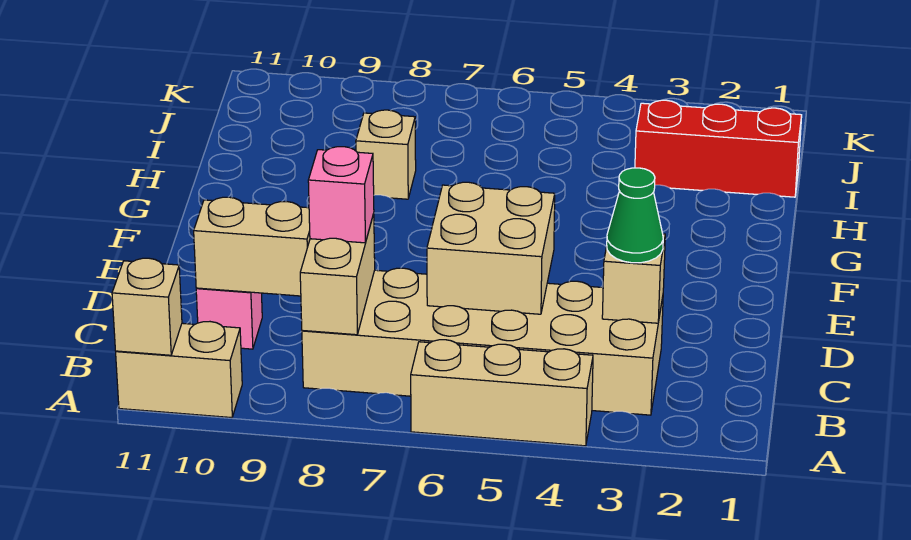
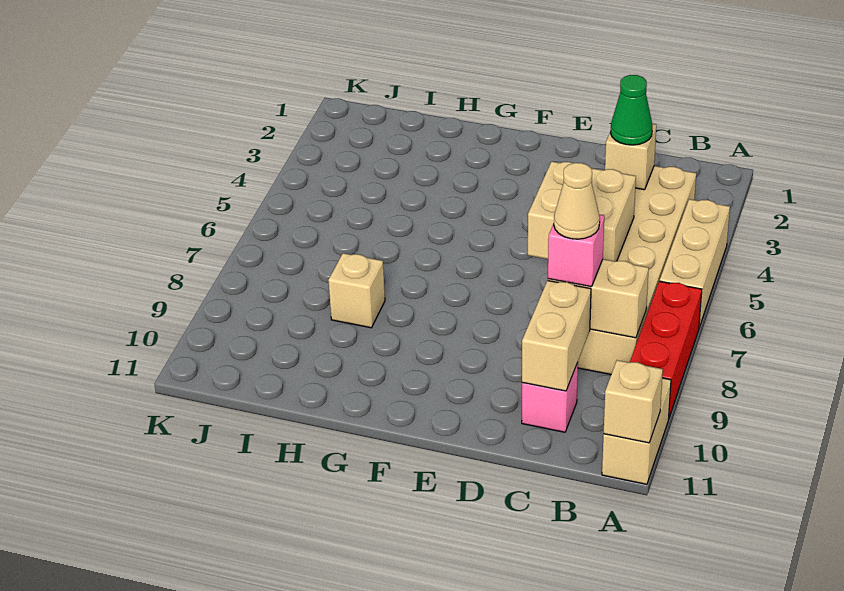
none -> tan cone C8 level 4
red brick I1:I3 level 1 -> red brick A7:A9 level 1

